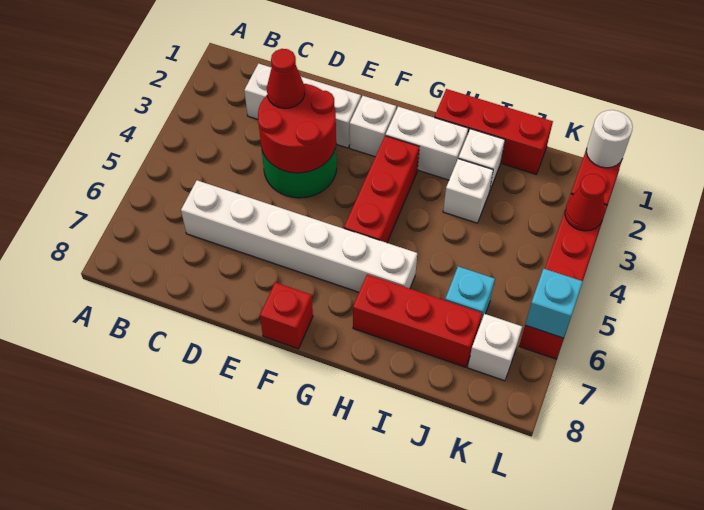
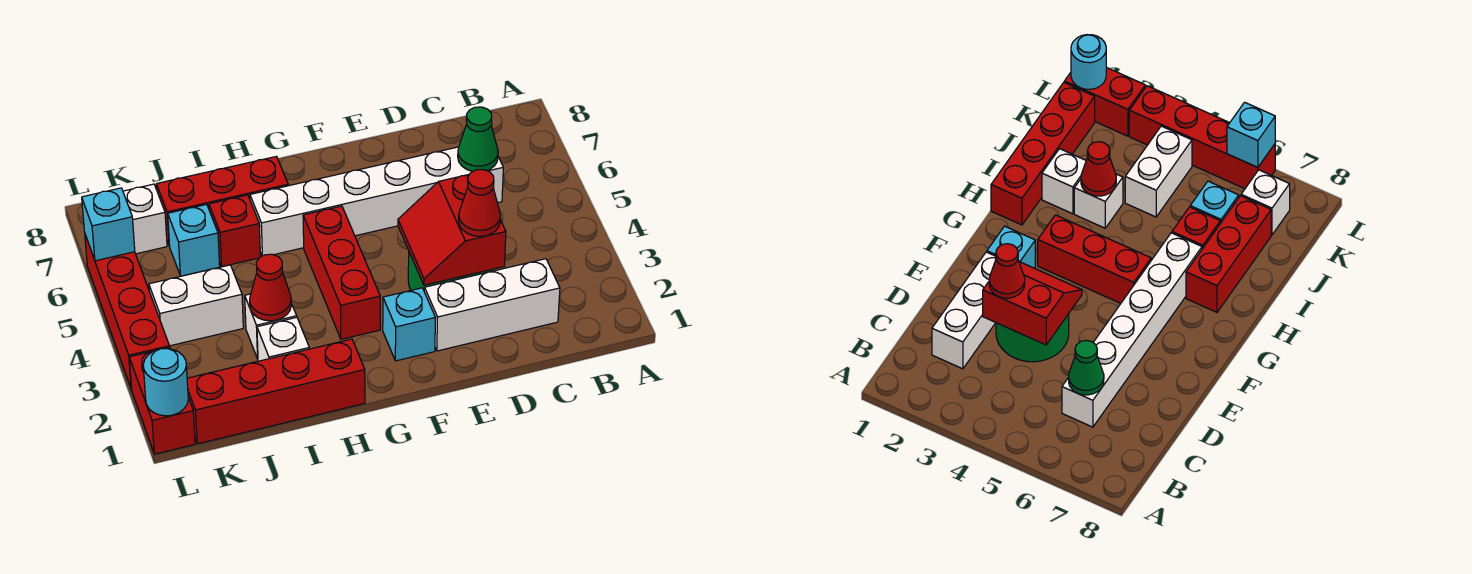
none -> green cone C6 level 2
red round brick D3:E4 level 2 -> red slope D3:E4 level 2 top D
white brick F2 level 1 -> cyan brick F2 level 1
red brick F8 level 1 -> red brick I6 level 1
white brick G2:H2 level 1 -> white brick J4:K4 level 1
red brick H1:J1 level 1 -> red brick H1:K1 level 1
white round brick L1 level 2 -> cyan round brick L1 level 2
red cone L3 level 2 -> red cone I3 level 2

